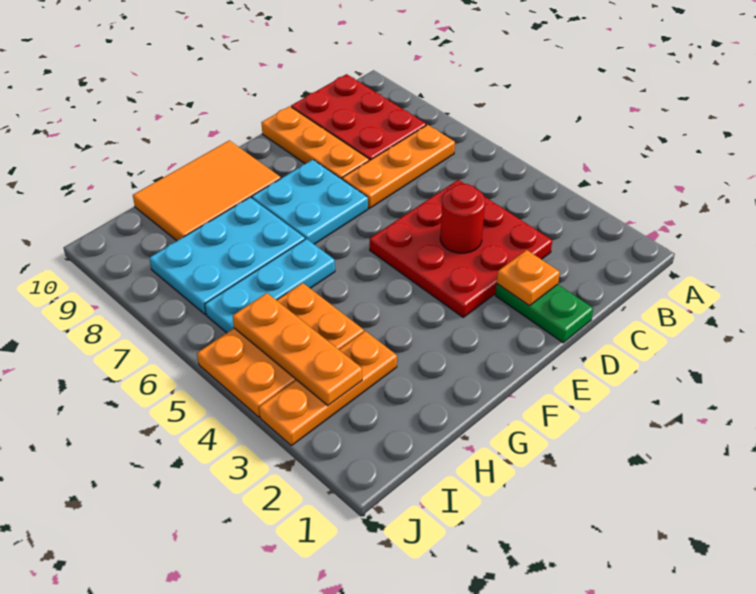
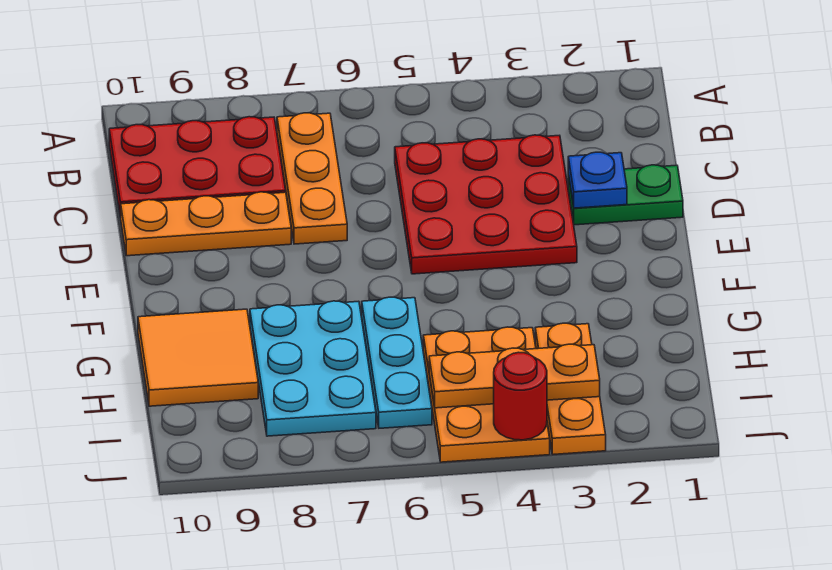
orange plate D2 level 2 -> blue plate D2 level 2
red round brick D4 level 2 -> red round brick J4 level 2
cyan plate E7:F8 level 1 -> none
orange tile F9:H10 level 1 -> orange tile G9:H10 level 1

